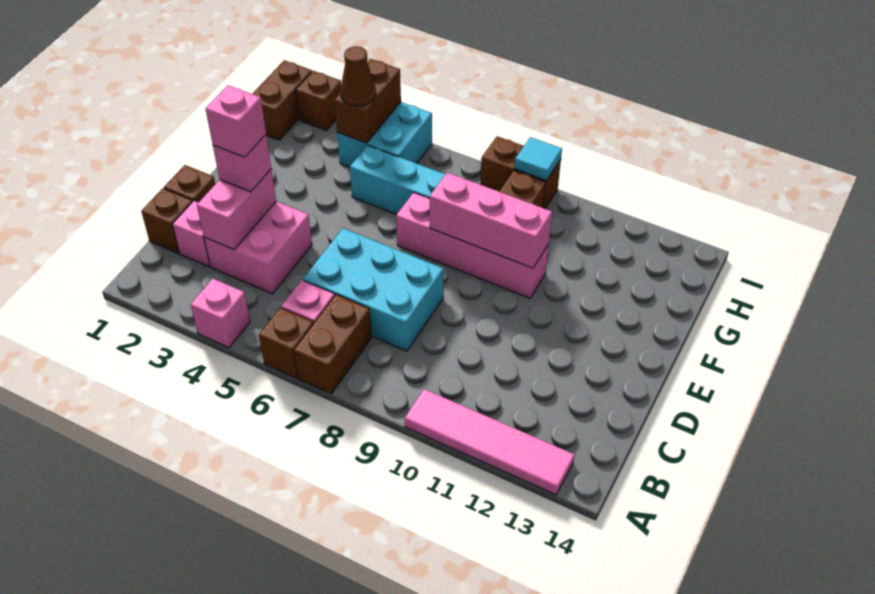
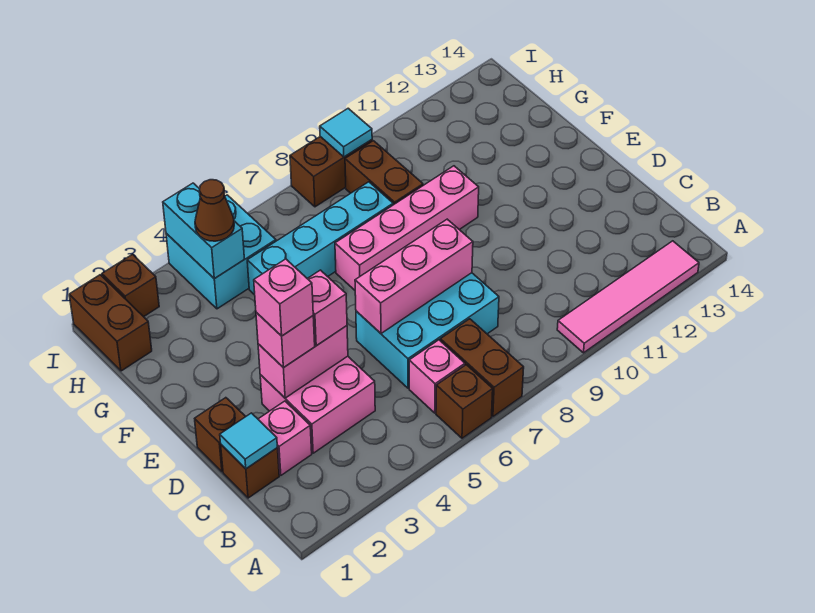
pink brick A4 level 1 -> pink brick D4 level 3
none -> cyan tile C1 level 2
pink brick C3:D3 level 2 -> pink brick D3:D4 level 2
pink brick F8:F10 level 2 -> pink brick D6:D8 level 2
brown brick H4:I4 level 2 -> cyan brick H4:I4 level 2

